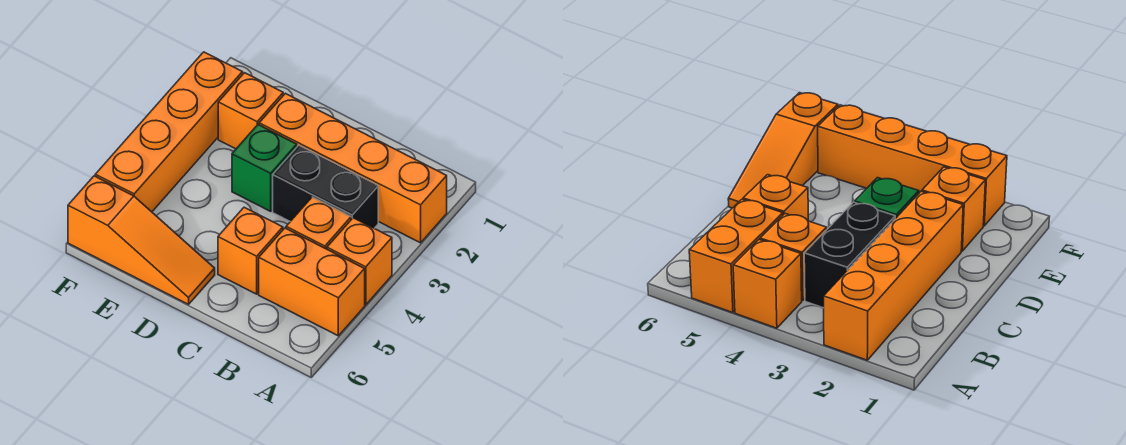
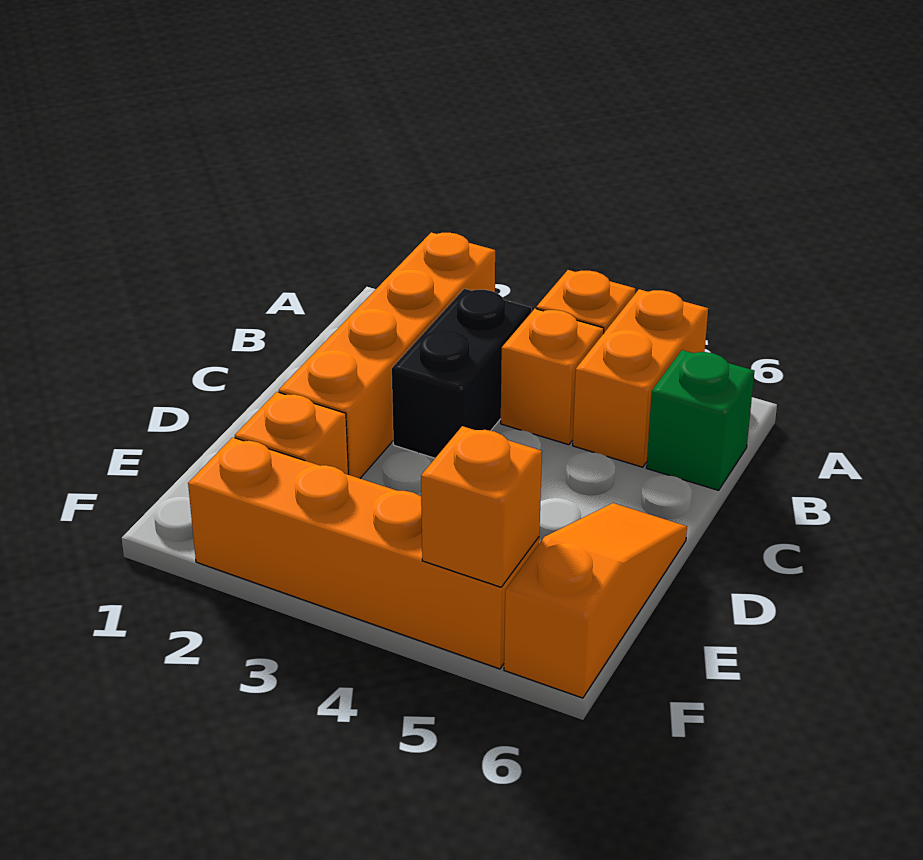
orange brick C5 level 1 -> orange brick F5 level 2
green brick D3 level 1 -> green brick B6 level 1

